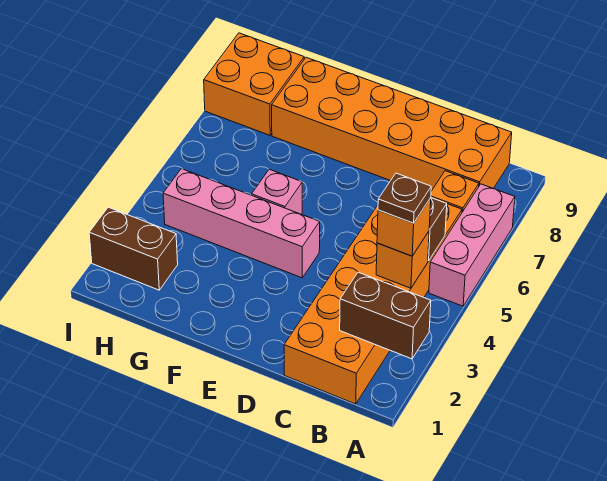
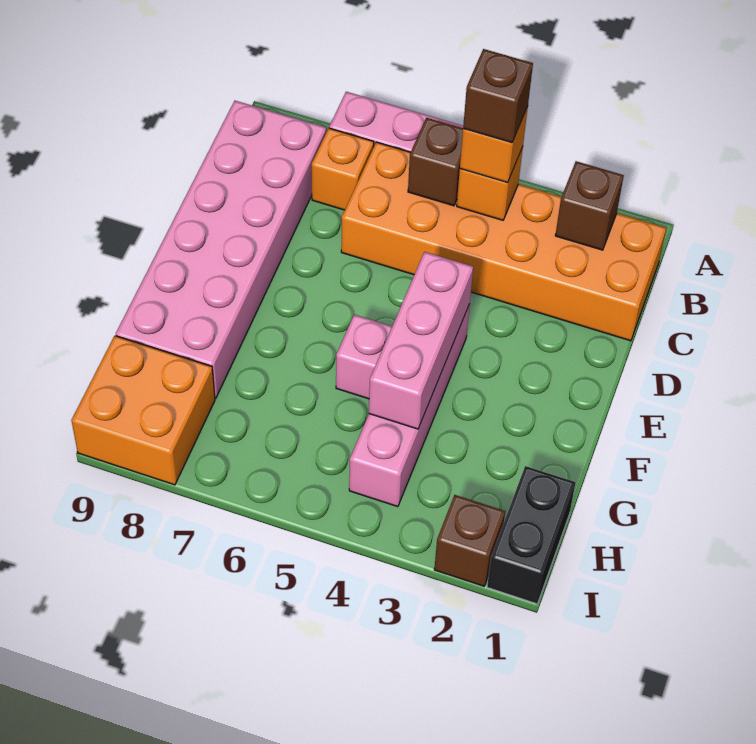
brown brick A2:B2 level 2 -> brown brick B2 level 2
brown plate B4 level 4 -> brown brick B4 level 4
orange brick B8:G9 level 1 -> pink brick B8:G9 level 1
none -> pink brick E4:G4 level 2
none -> black brick H1:I1 level 1
brown brick H2:I2 level 1 -> brown brick I2 level 1

